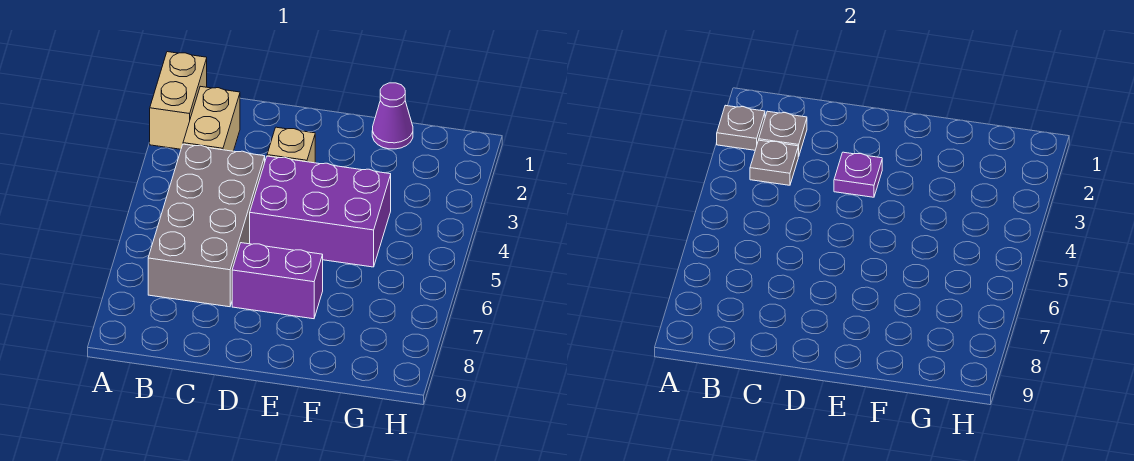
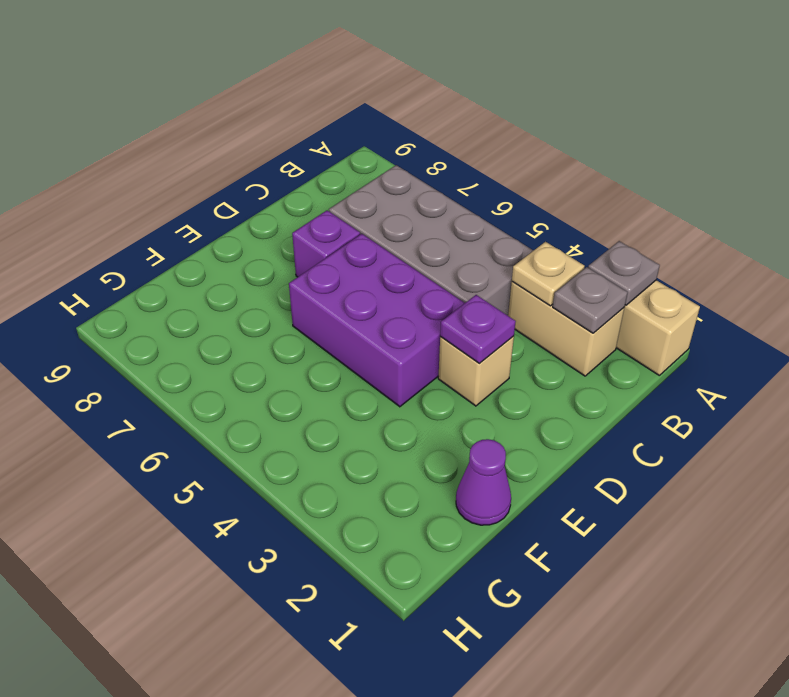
grey plate B3 level 2 -> tan plate B3 level 2
purple brick D4:F5 level 1 -> purple brick D4:E6 level 1
purple brick D7:E7 level 1 -> purple brick D7 level 1

